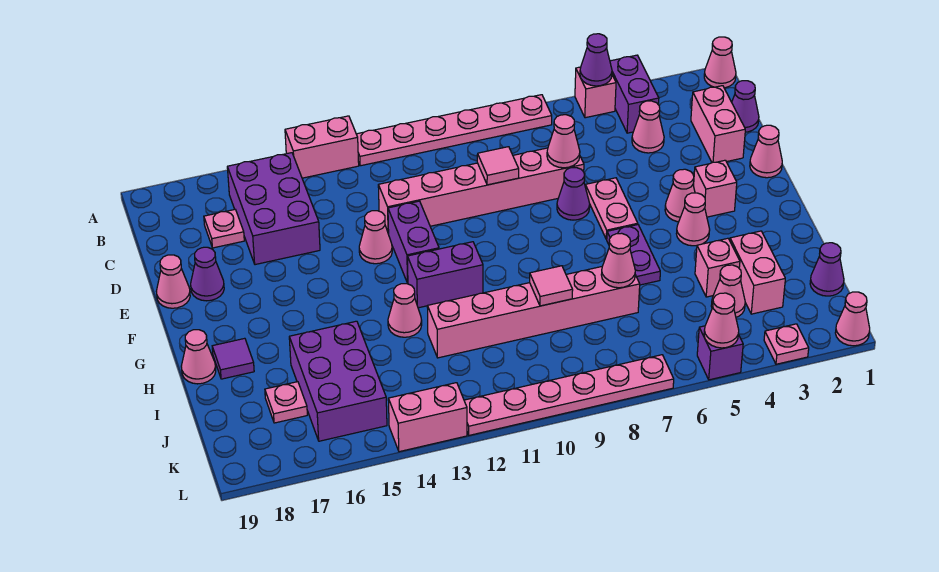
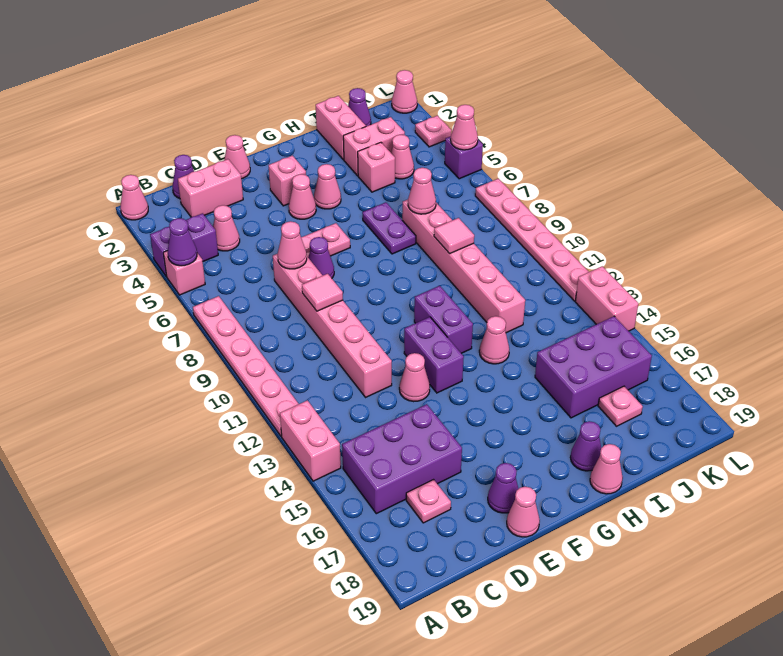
purple brick E12:F12 level 1 -> purple brick F12:F13 level 1
purple plate G6:H6 level 1 -> purple plate H6:H7 level 1
purple tile H18 level 1 -> purple cone H18 level 1
none -> pink brick I1:I2 level 1

